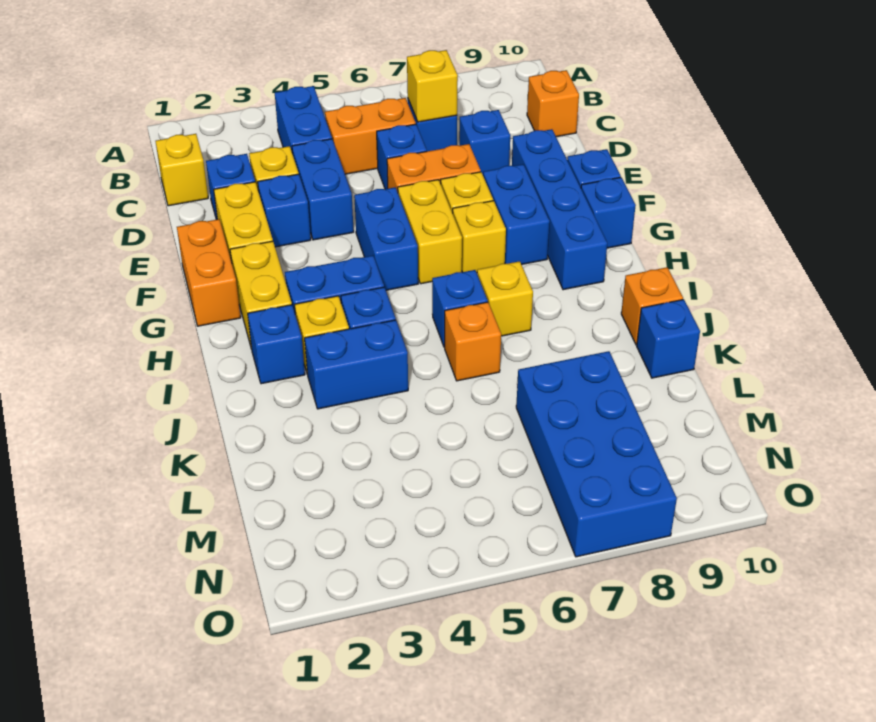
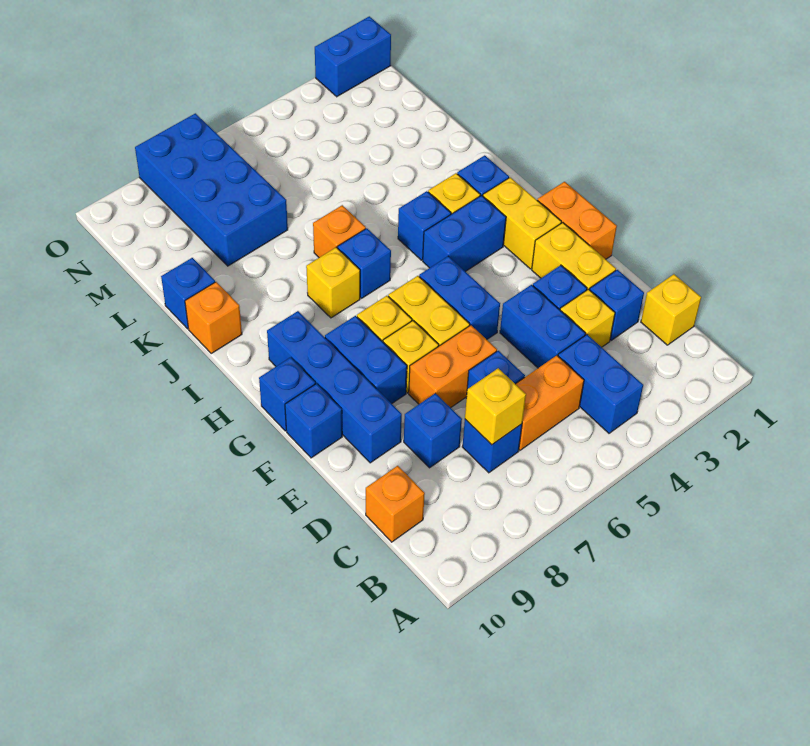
blue brick J3:J4 level 1 -> blue brick O1:O2 level 1

